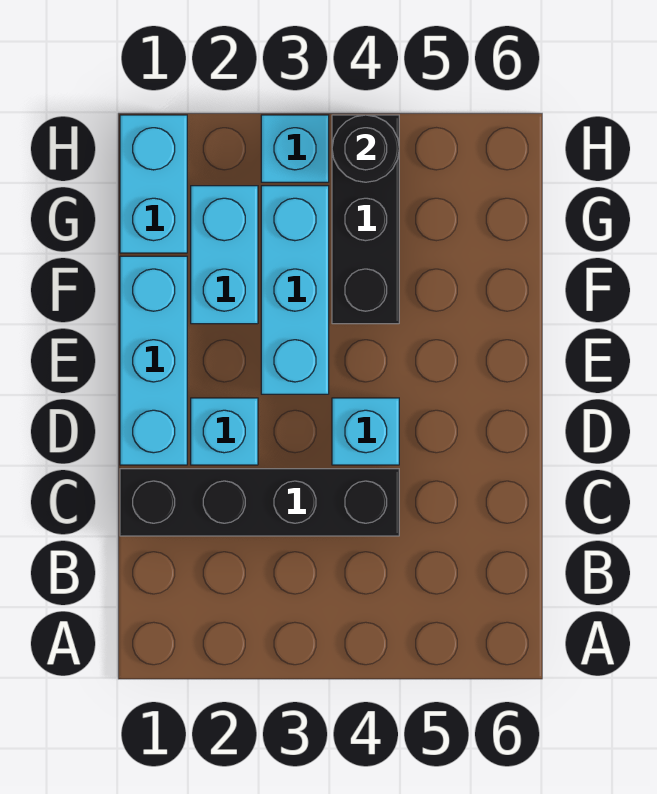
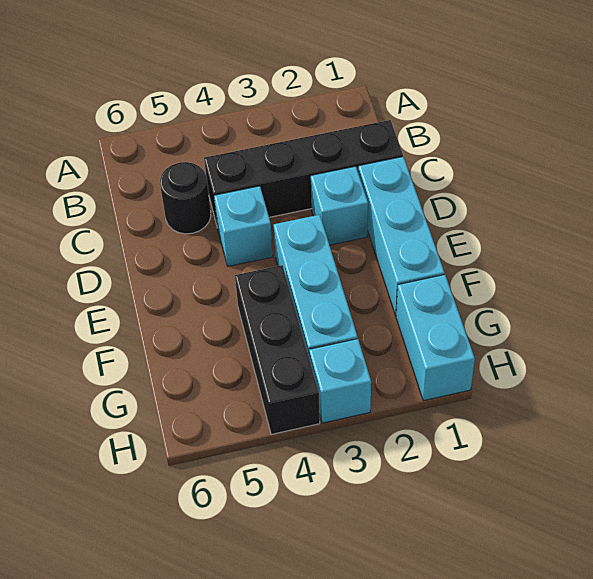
cyan brick F2:G2 level 1 -> none
black round brick H4 level 2 -> black round brick C5 level 1

